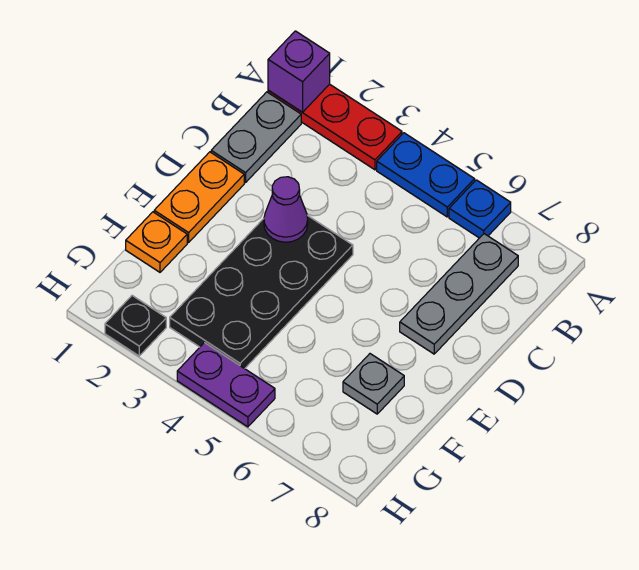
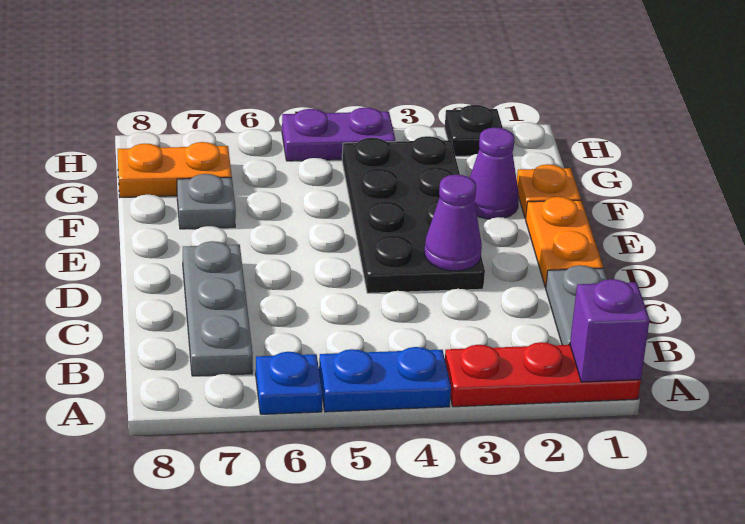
none -> purple cone F2 level 1
none -> orange plate G7:G8 level 1

